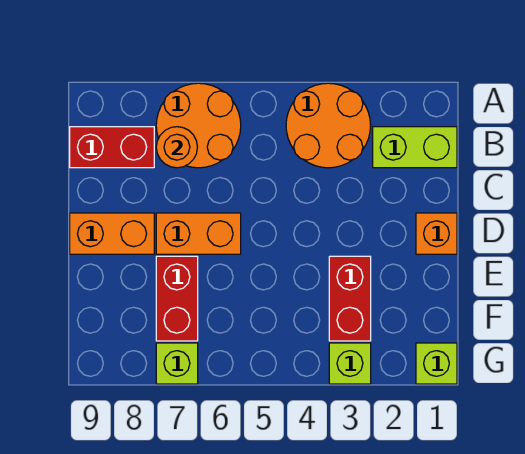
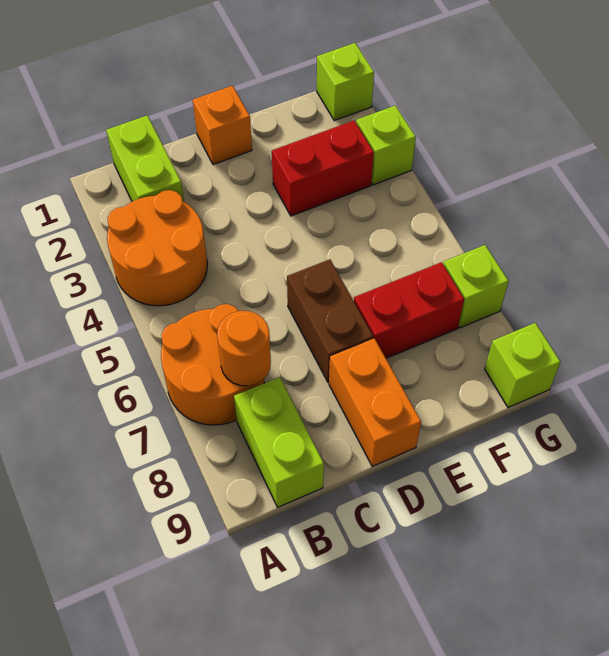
red brick B8:B9 level 1 -> lime brick B8:B9 level 1
orange brick D6:D7 level 1 -> brown brick D6:D7 level 1
none -> lime brick G9 level 1

